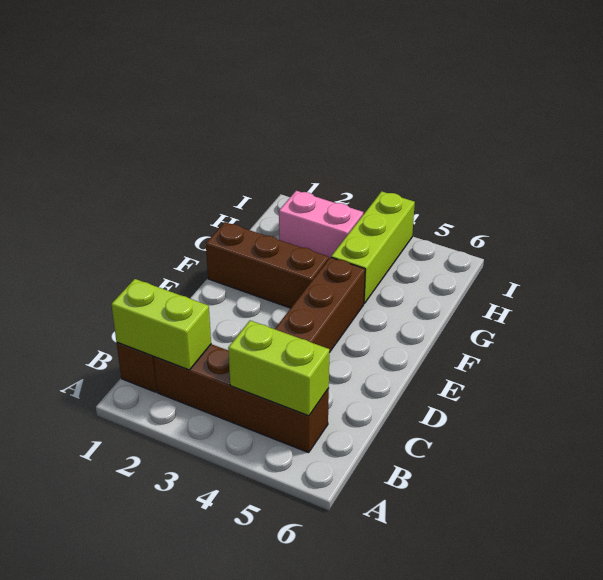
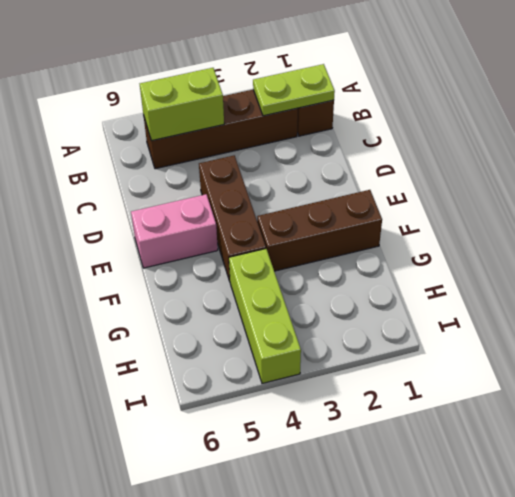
lime brick B1:B2 level 2 -> lime plate B1:B2 level 2
pink brick H2:H3 level 1 -> pink brick E5:E6 level 1

